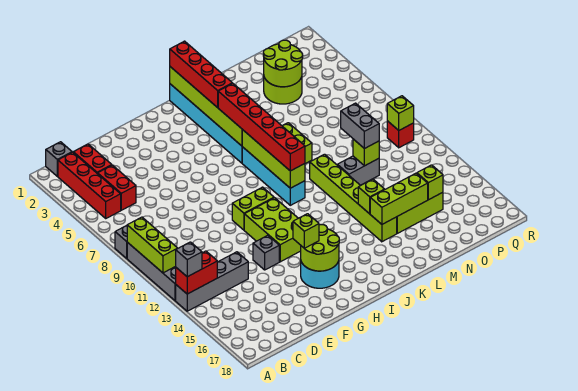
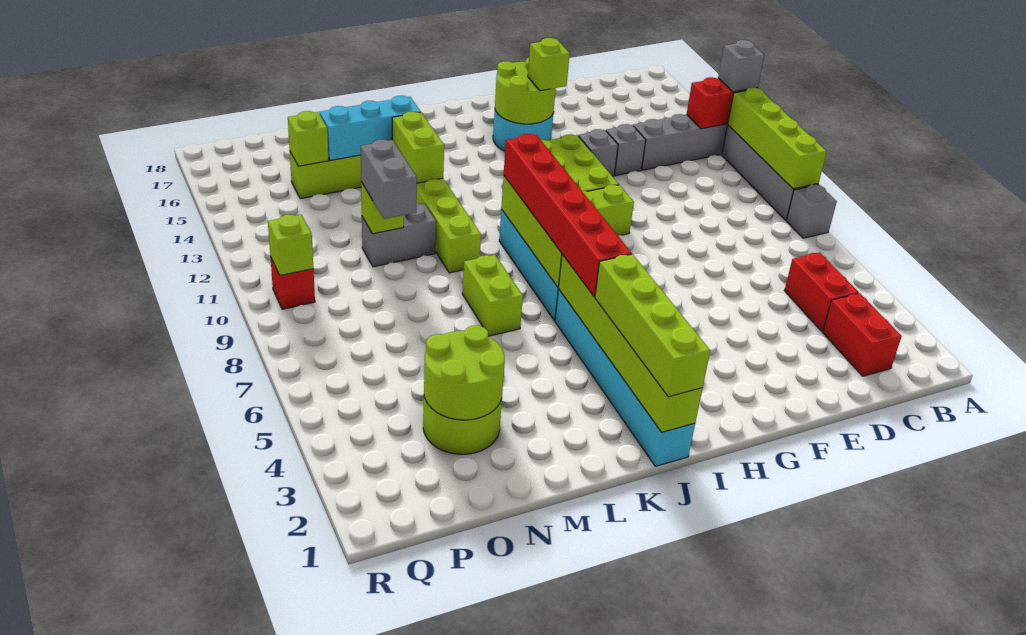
lime brick A9:A11 level 2 -> lime brick A9:A12 level 2
grey brick B1 level 1 -> grey brick E13 level 1
red brick B2:B5 level 1 -> none
red brick J1:J4 level 3 -> lime brick J1:J4 level 3
lime brick L14 level 2 -> lime brick L13:L14 level 2
lime brick L15:N15 level 2 -> cyan brick L15:N15 level 2

